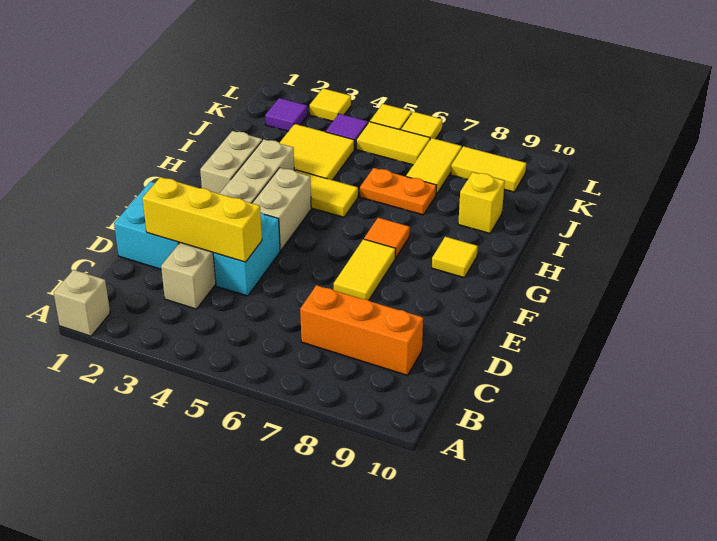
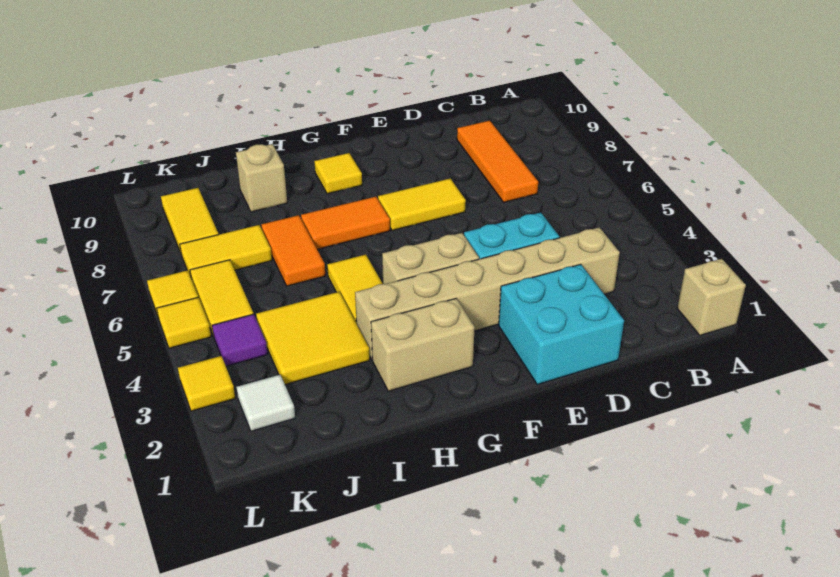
orange brick C7:C9 level 1 -> orange tile C7:C9 level 1
yellow brick D2:D4 level 2 -> none
orange tile G7 level 1 -> orange tile G7:H7 level 1
orange plate I6:I7 level 1 -> orange tile I6:I7 level 1
yellow brick I9 level 1 -> tan brick I9 level 1
purple tile K2 level 1 -> white tile K2 level 1

